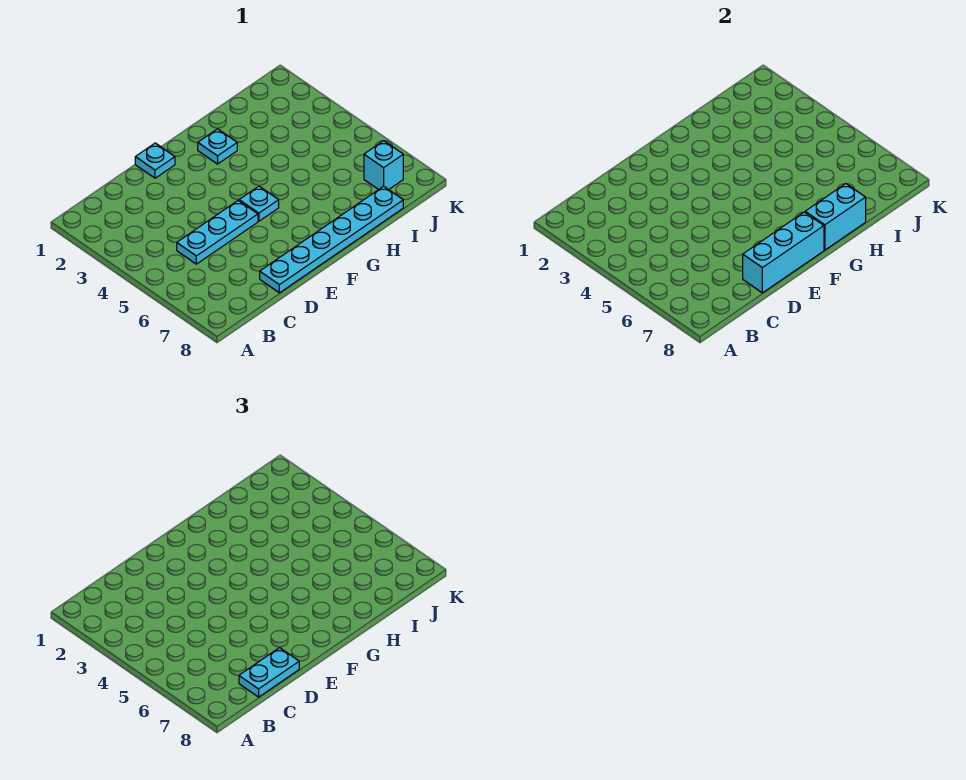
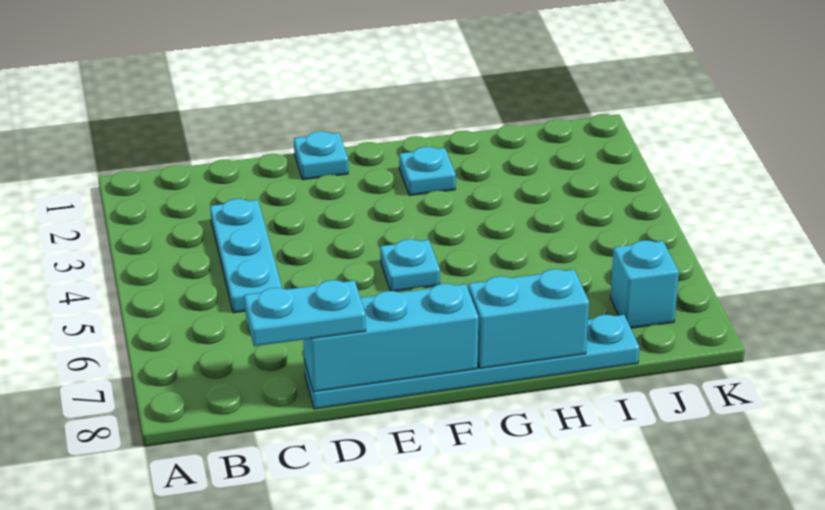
cyan plate C5:E5 level 1 -> cyan plate C3:C5 level 1

